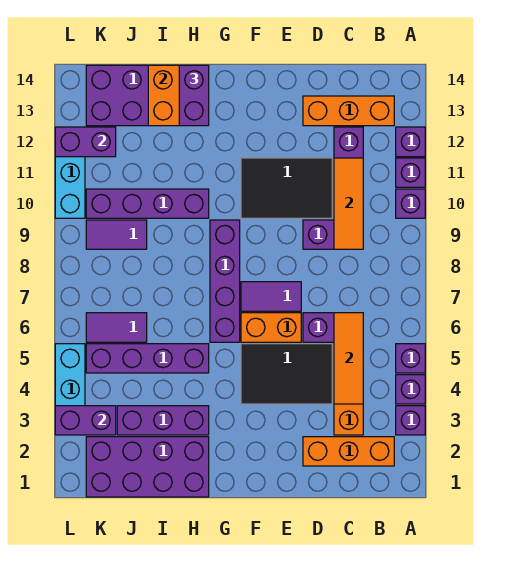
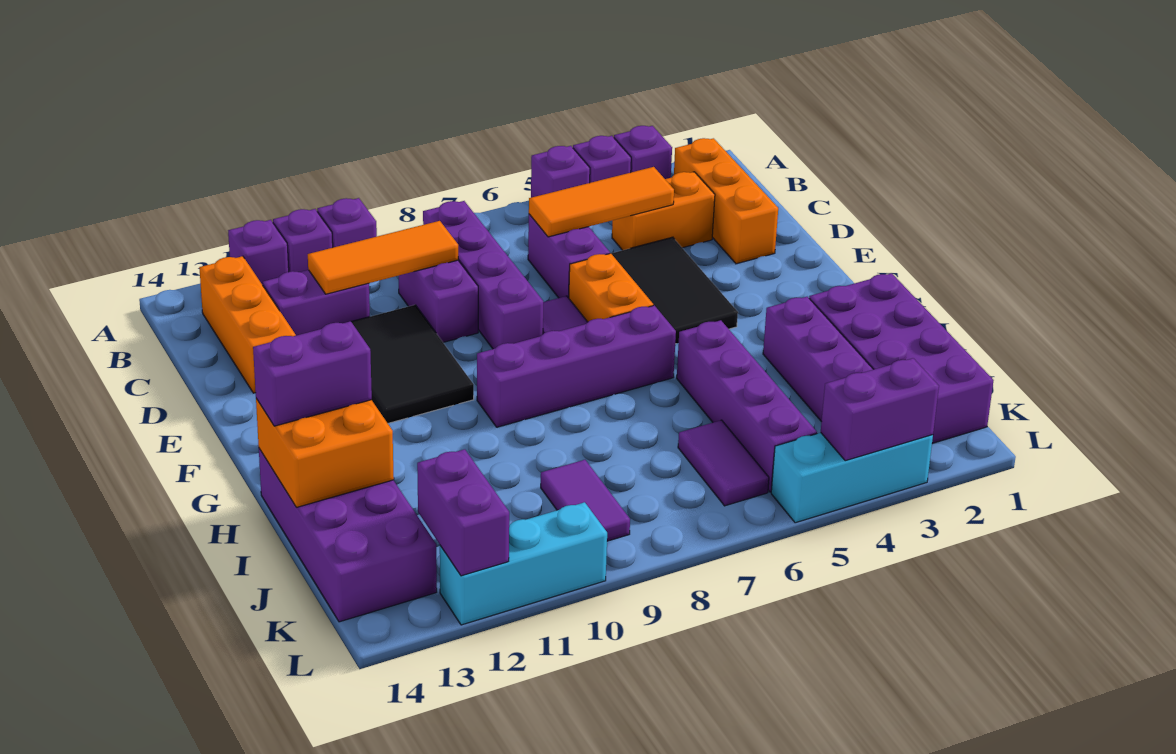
purple brick H10:K10 level 1 -> purple brick B8:E8 level 1
purple brick K3:L3 level 2 -> purple brick L3:L4 level 2

